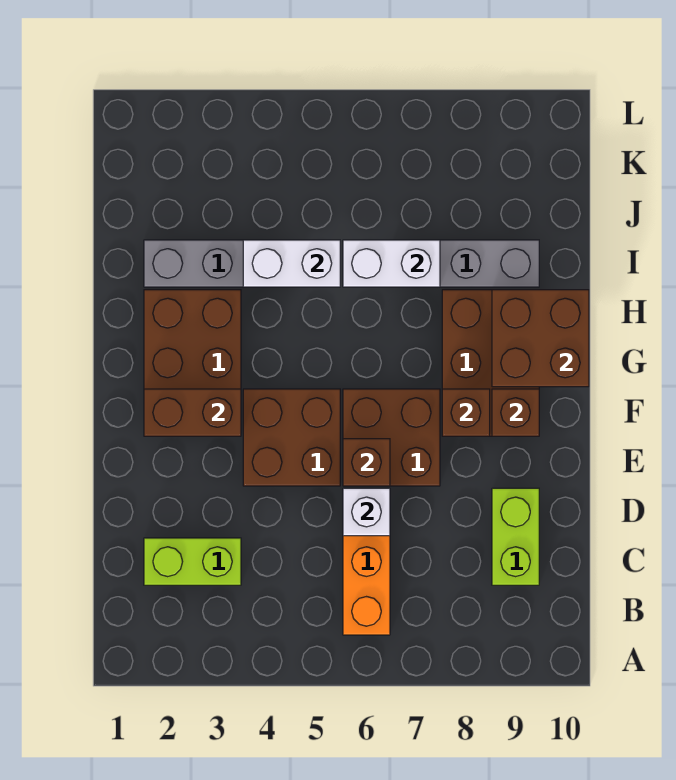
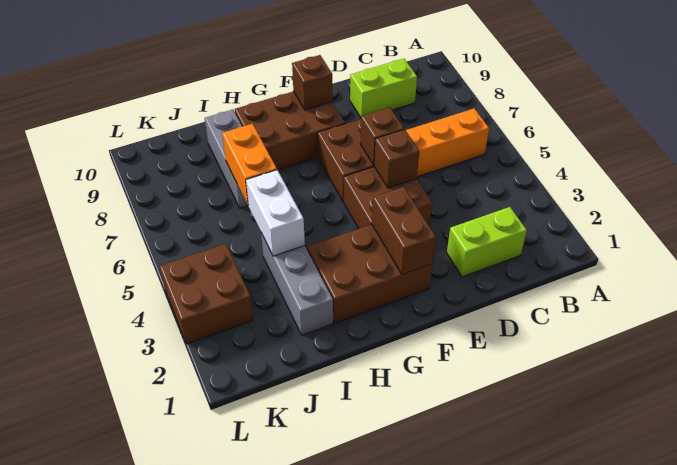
lime brick C2:C3 level 1 -> lime brick C2:D2 level 1
white brick D6 level 2 -> none
brown brick F8 level 2 -> brown brick E5 level 2
brown brick G9:H10 level 2 -> brown brick K3:L4 level 1
white brick I6:I7 level 2 -> orange brick I6:I7 level 2

